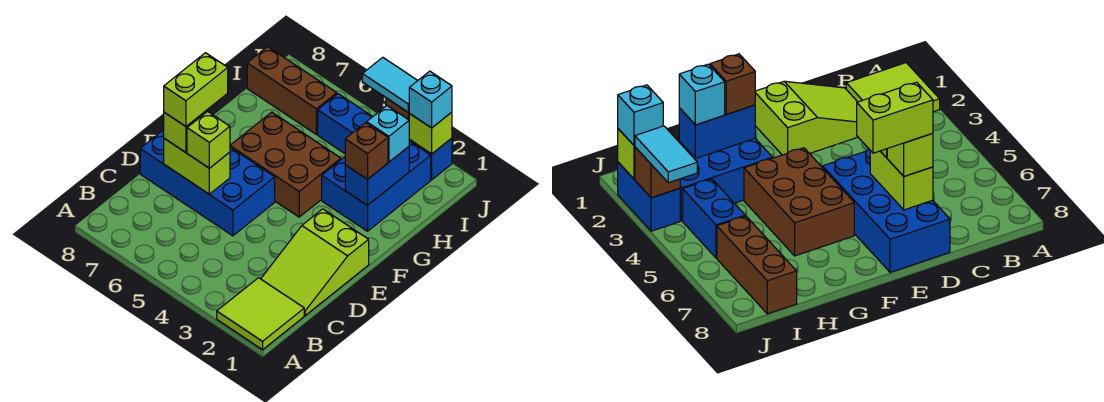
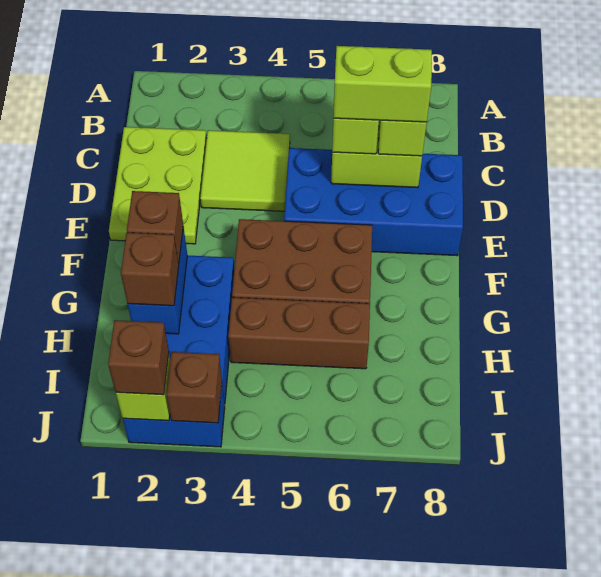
lime tile A1:B2 level 1 -> lime tile C3:D4 level 1
lime slope C1:E2 level 1 top E -> lime plate C1:E2 level 1
lime brick D7:E7 level 4 -> lime brick D6:D7 level 4
cyan brick H2 level 3 -> brown brick H2 level 3
blue brick I4:I5 level 1 -> none
brown brick I6:I8 level 1 -> brown brick H4:H6 level 1
cyan brick J2 level 3 -> brown brick J2 level 3
cyan tile J3:J4 level 3 -> none

